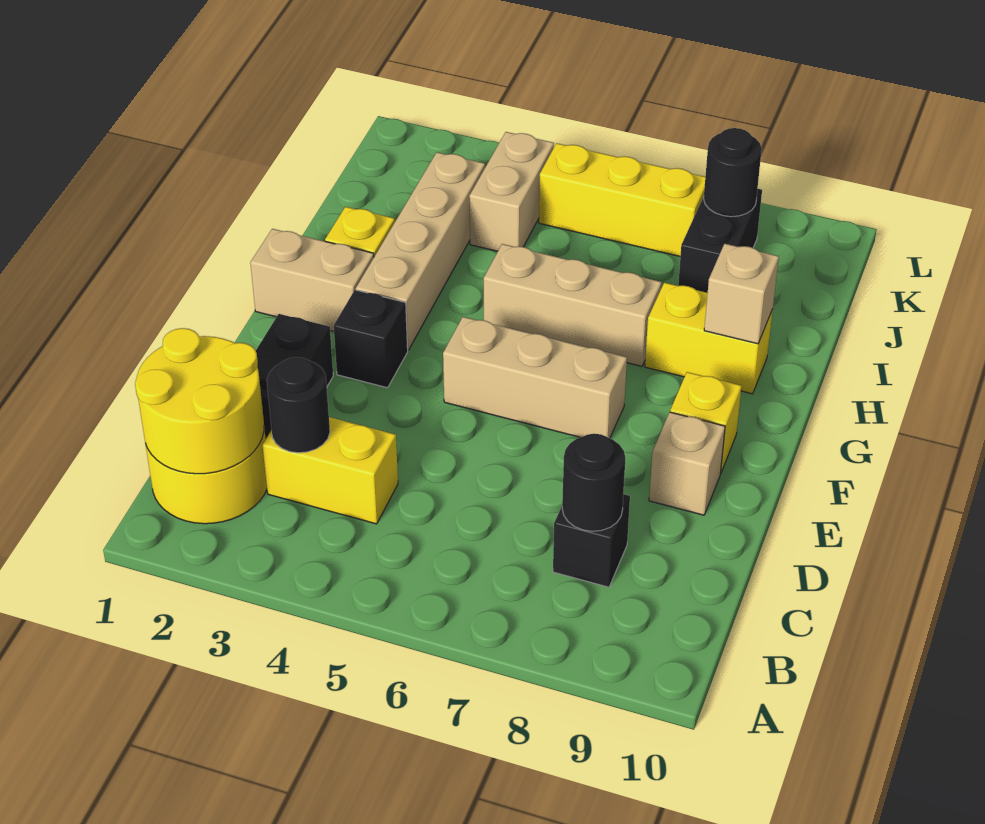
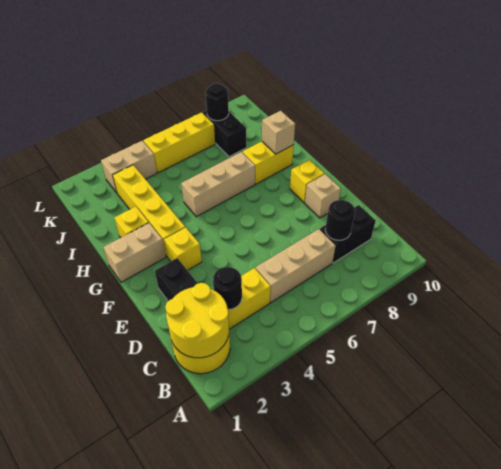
black brick C8 level 1 -> black brick C8:C9 level 1
black brick F3 level 1 -> yellow brick F3 level 1
tan brick F5:F7 level 1 -> tan brick C5:C7 level 1
tan brick G3:J3 level 1 -> yellow brick G3:J3 level 1
tan brick J4:K4 level 1 -> tan brick K3:K4 level 1

